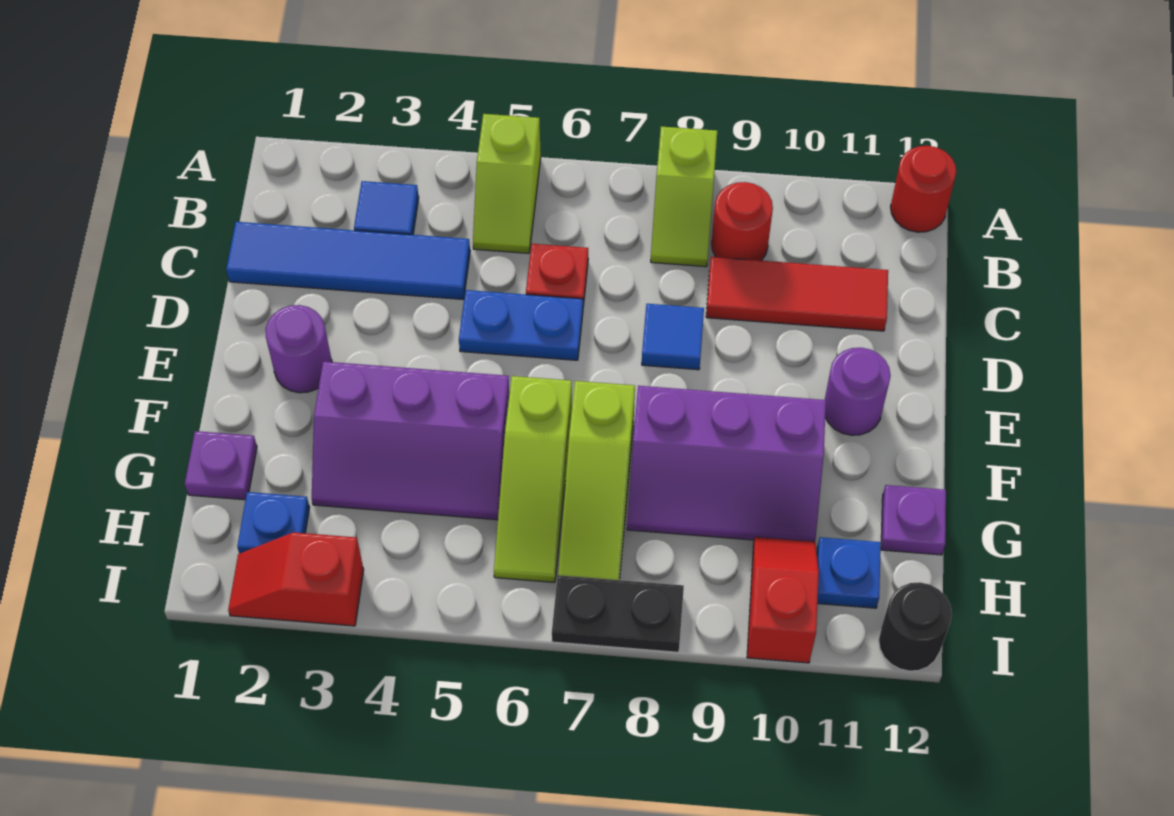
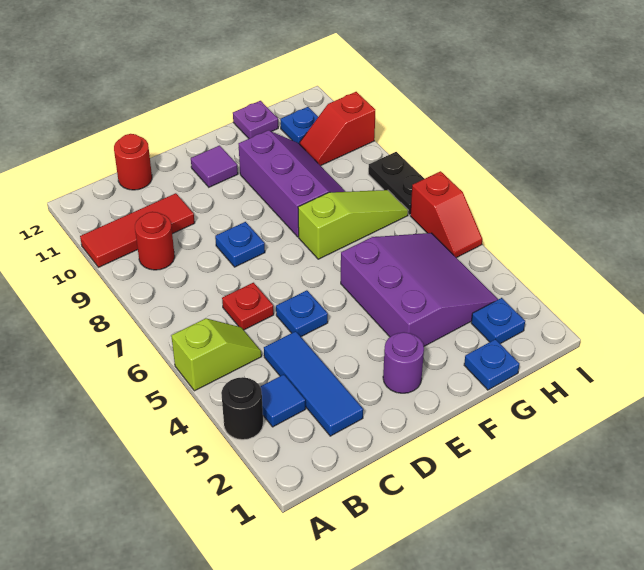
lime slope A8:B8 level 1 top A -> none
red round brick A12 level 1 -> red round brick C12 level 1
blue tile C1:C4 level 1 -> blue tile C2:C4 level 1
red tile C9:C11 level 1 -> red tile A10:C10 level 1
blue plate D5:D6 level 1 -> blue plate D5 level 1
blue tile D8 level 1 -> blue plate D8 level 1
purple round brick E11 level 1 -> purple tile E11 level 1
purple slope F3:G5 level 1 top F -> purple slope F3:H5 level 1 top F
lime slope F6:H6 level 1 top F -> none
purple plate G1 level 1 -> blue plate G1 level 1
red slope I2:I3 level 1 top 3 -> red slope I5:I6 level 1 top 6
black round brick I12 level 1 -> black round brick A3 level 1

